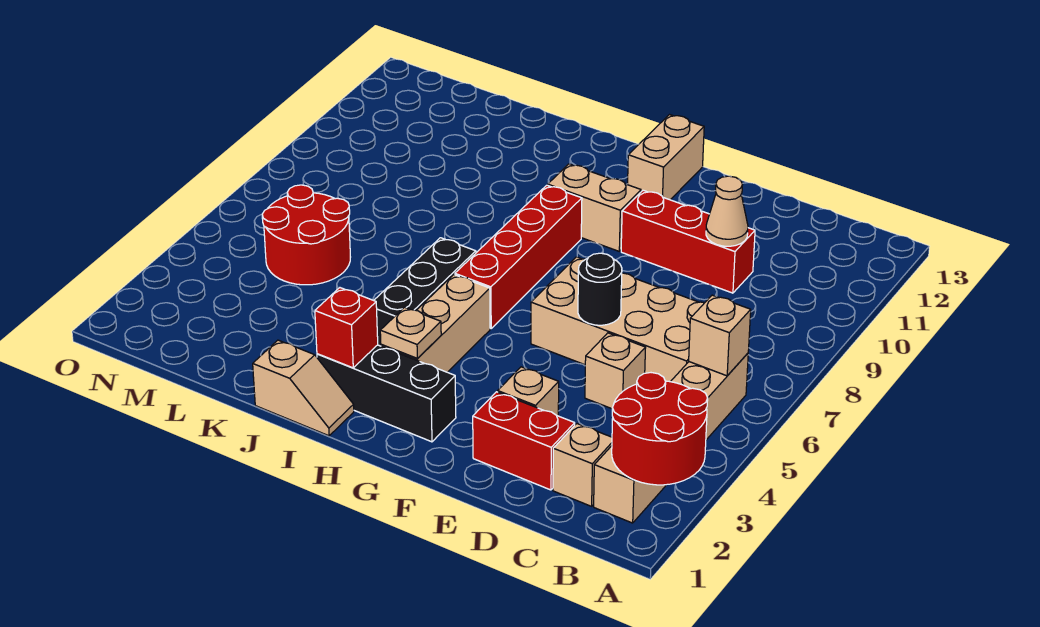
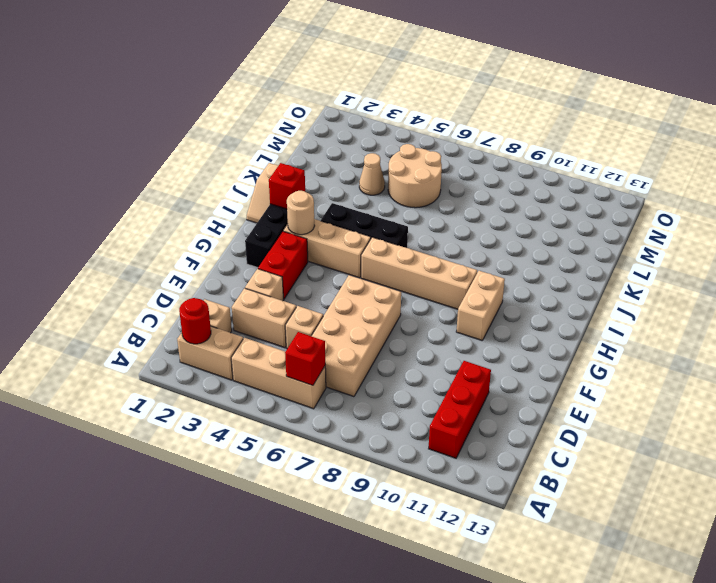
red round brick A2:B3 level 2 -> red round brick B2 level 2
tan brick B6 level 2 -> red brick B6 level 2
red brick D2:E2 level 1 -> red brick F3:G3 level 1
red brick D10:F10 level 1 -> red brick B11:D11 level 1
tan cone D10 level 2 -> tan cone L4 level 1
black round brick E6 level 2 -> none
tan brick G12:G13 level 1 -> tan brick D3:D4 level 1
tan plate H3 level 2 -> tan round brick H3 level 2
red brick H6:H9 level 1 -> tan brick H6:H9 level 1
red round brick L5:M6 level 1 -> tan round brick L5:M6 level 1

